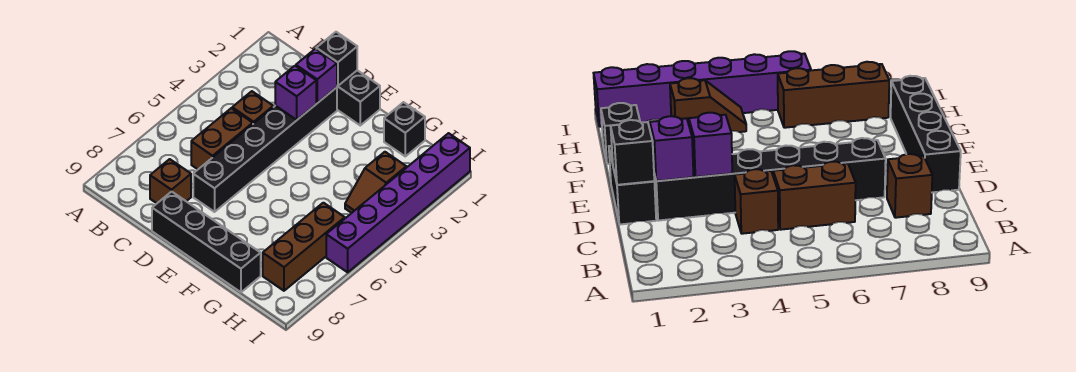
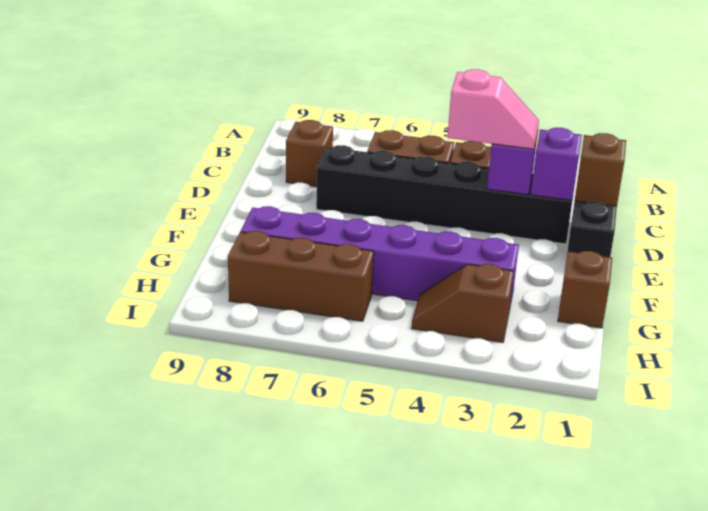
black brick D1 level 2 -> brown brick D1 level 2
none -> pink slope D3:D4 level 3 top 4
black brick D9:G9 level 1 -> none
black brick G1 level 1 -> brown brick G1 level 1
purple brick I1:I6 level 1 -> purple brick G3:G8 level 1

